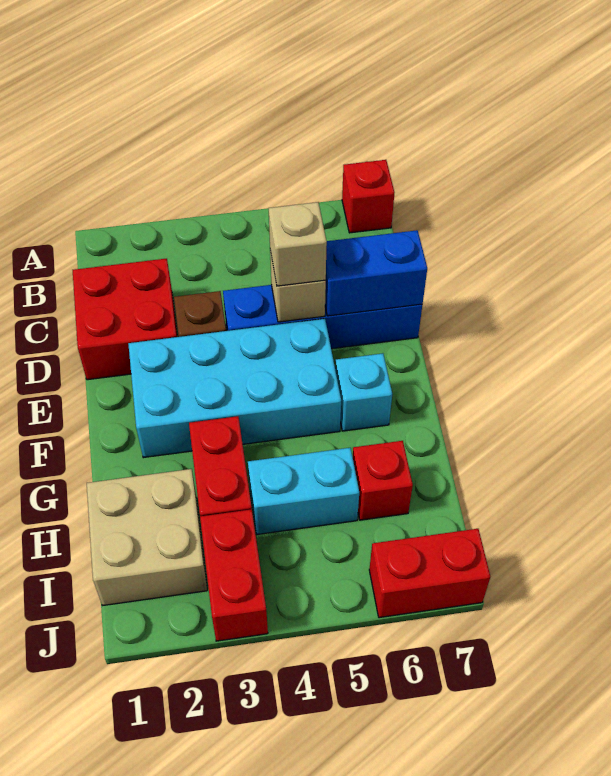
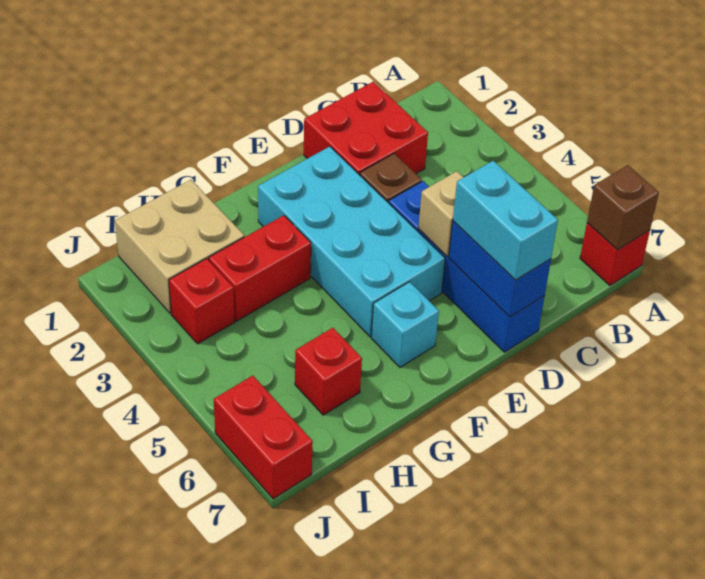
none -> brown brick A7 level 2
tan brick D5 level 3 -> none
cyan brick H4:H5 level 1 -> cyan brick D6:D7 level 3
red brick I3:J3 level 1 -> red brick I3 level 1

